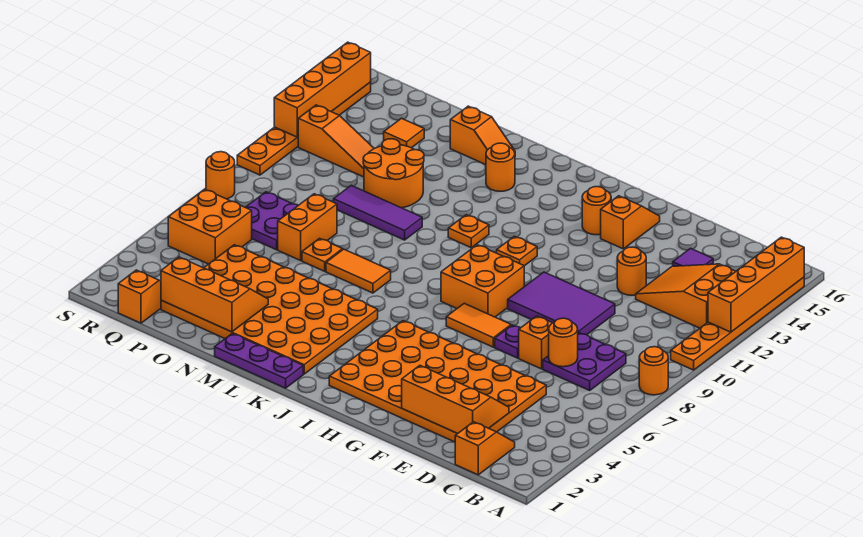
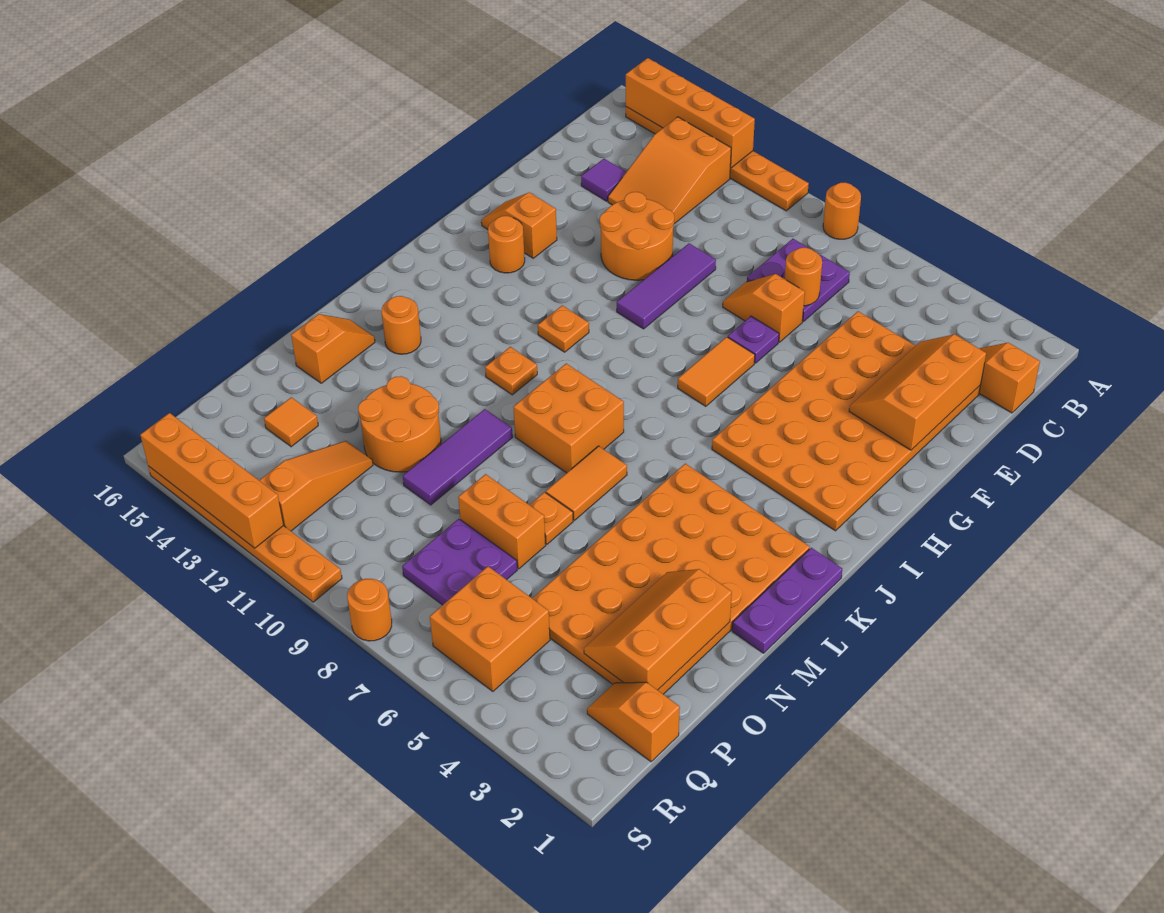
purple tile E9:G10 level 1 -> purple tile E10:G10 level 1
orange round brick E12 level 1 -> orange round brick E11:F12 level 1
orange brick H8:I9 level 1 -> orange brick K8:L9 level 1

